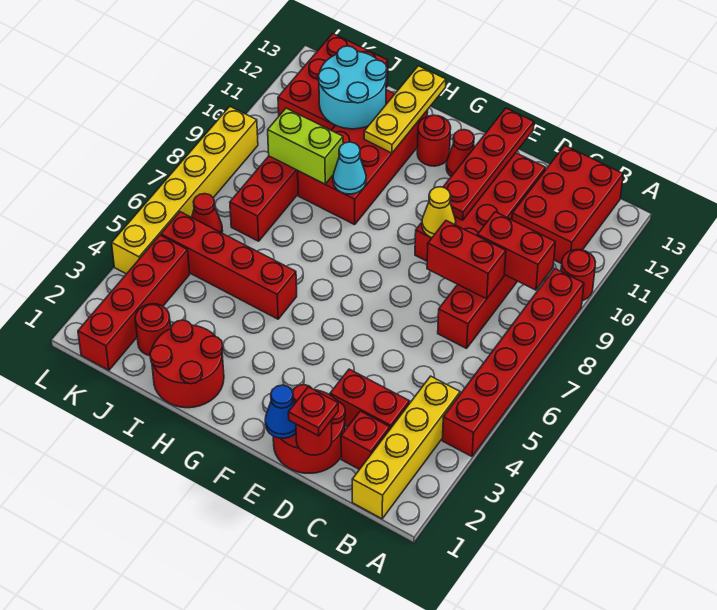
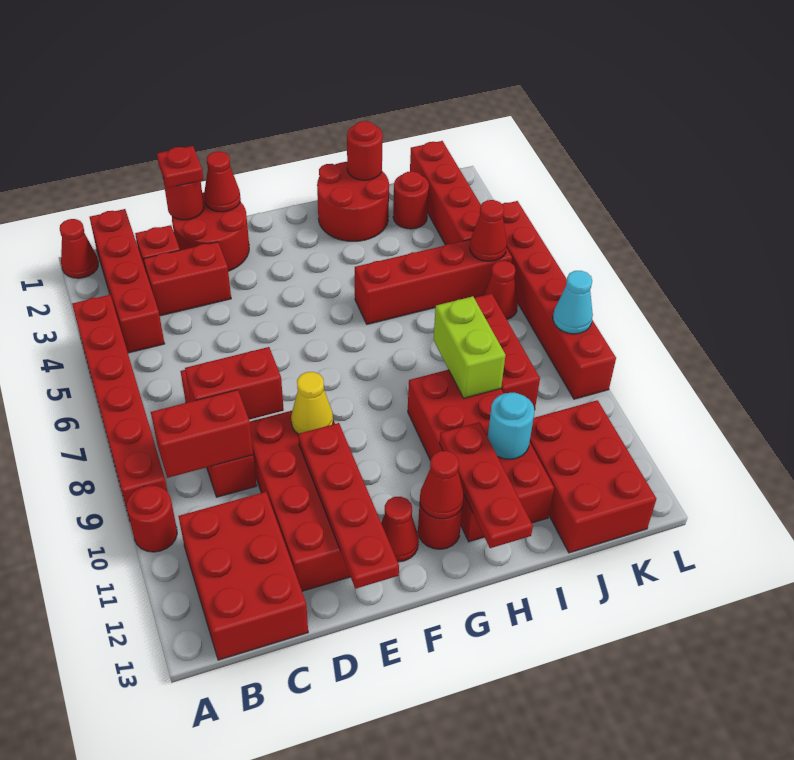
none -> red cone A1 level 1
yellow brick B1:B4 level 1 -> red brick B1:B4 level 1
blue cone E1 level 2 -> red cone E1 level 2
none -> red cone G12 level 2
cyan cone H9 level 2 -> cyan cone L8 level 2
yellow plate H11:H13 level 2 -> red plate H11:H13 level 2
none -> red round brick I1 level 2
lime brick I9:J9 level 2 -> lime brick I8:I9 level 2
cyan round brick I11:J12 level 2 -> cyan round brick I11 level 2
none -> red cone K5 level 2
yellow brick L4:L9 level 1 -> red brick L4:L9 level 1

